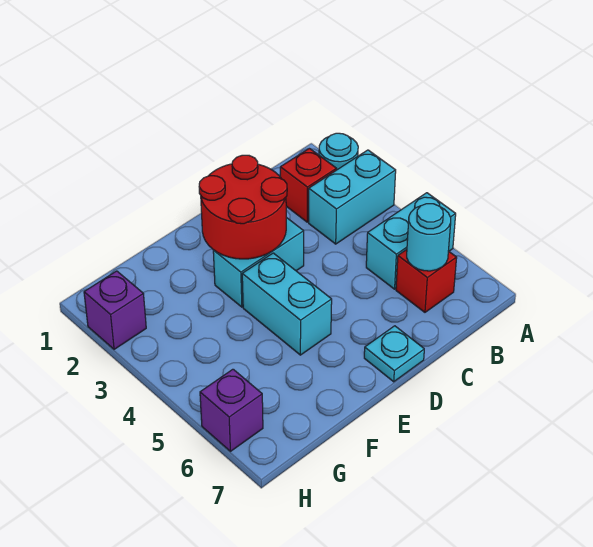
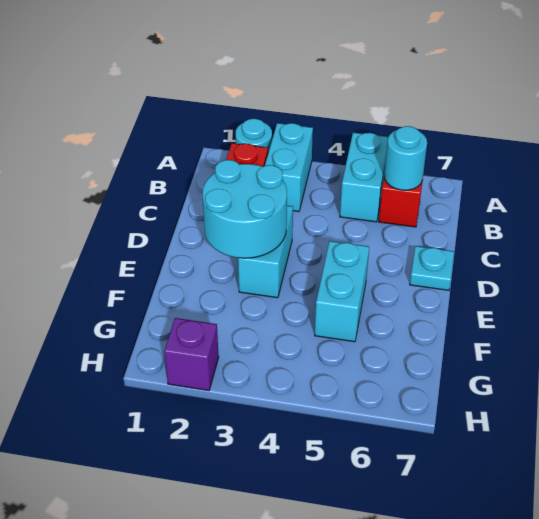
red round brick D2:E3 level 2 -> cyan round brick D2:E3 level 2
cyan brick E4:E5 level 1 -> cyan brick E5:F5 level 1
purple brick H6 level 1 -> none

